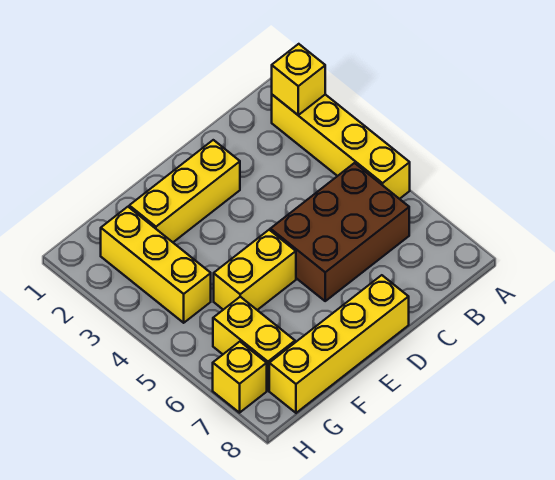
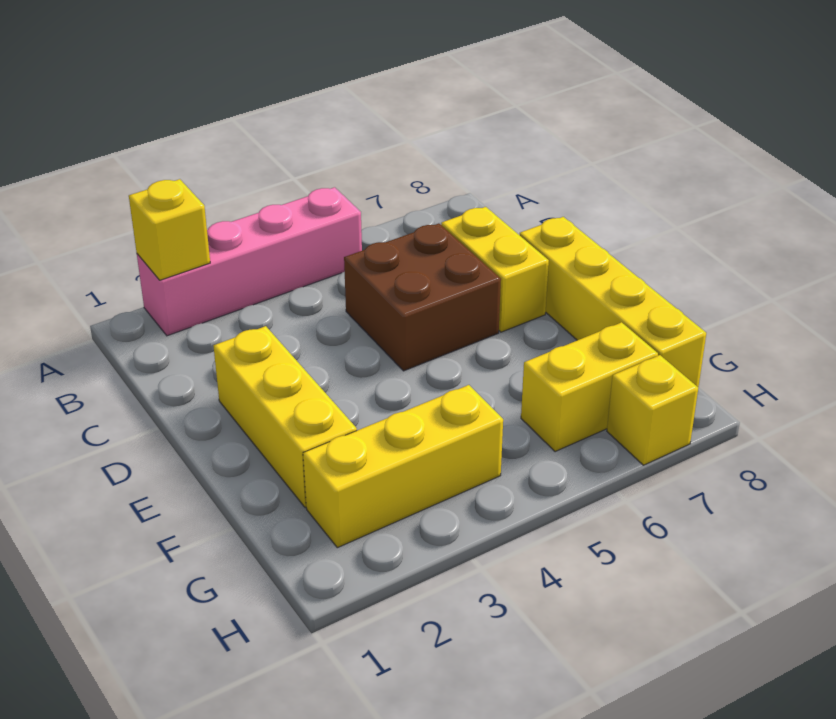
yellow brick A2:A5 level 1 -> pink brick A2:A5 level 1
brown brick B5:D6 level 1 -> brown brick C5:D6 level 1
yellow brick E5:F5 level 1 -> yellow brick C7:D7 level 1

